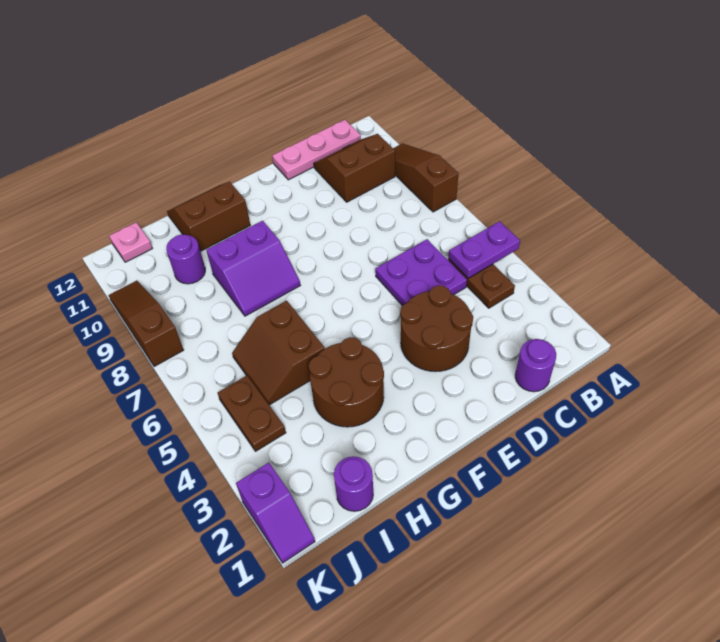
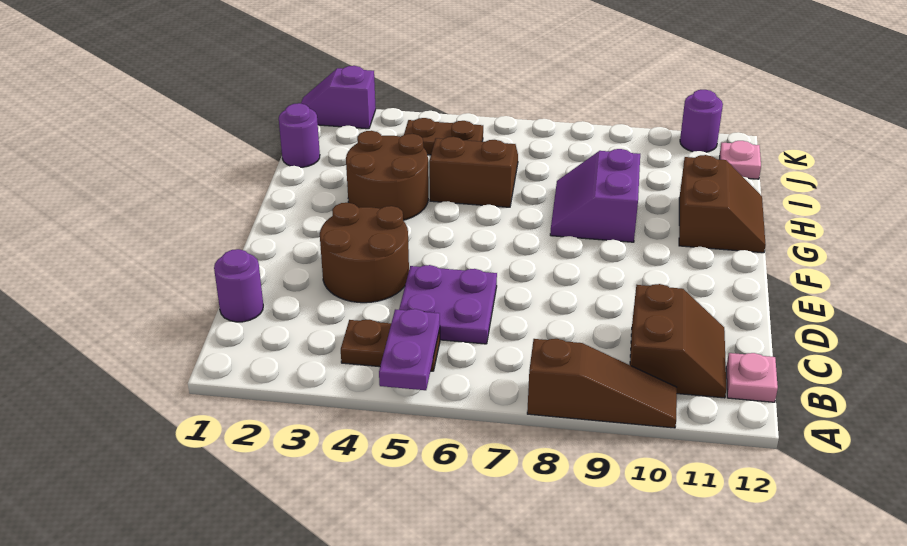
pink plate B12:D12 level 1 -> pink plate B12 level 1
purple round brick I10 level 1 -> purple round brick K11 level 1
brown slope K8:K10 level 1 top 8 -> none

